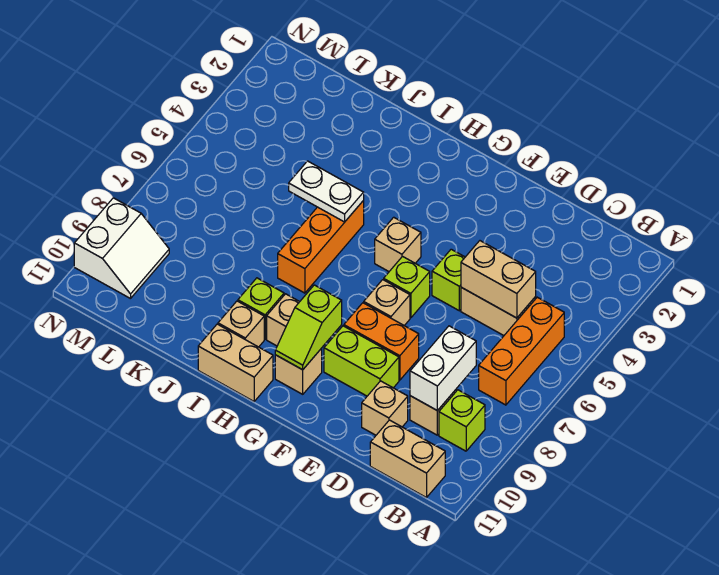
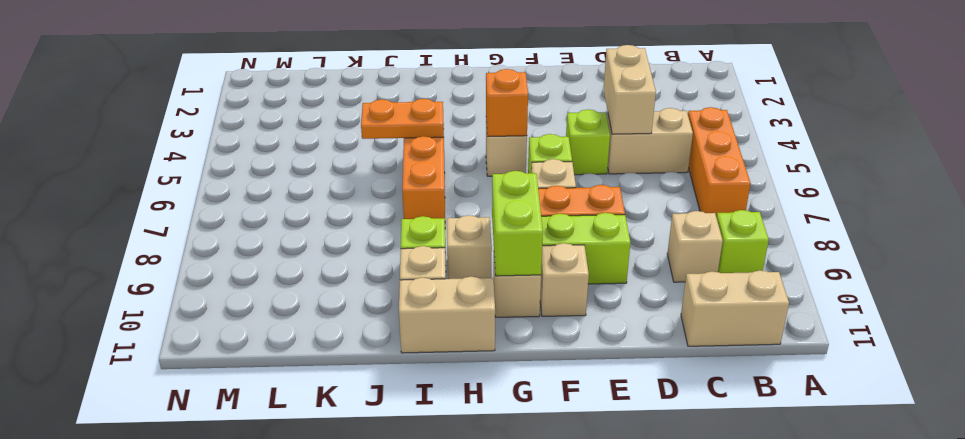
tan brick C5:D5 level 2 -> tan brick D4:D5 level 2
white brick C8:C9 level 2 -> none
tan brick D10 level 1 -> tan brick F10 level 1
none -> orange brick G5 level 2
lime slope G9:G10 level 2 top 9 -> lime brick G9:G10 level 2
white plate I5:J5 level 2 -> orange plate I5:J5 level 2
white slope M9:N10 level 1 top N -> none

